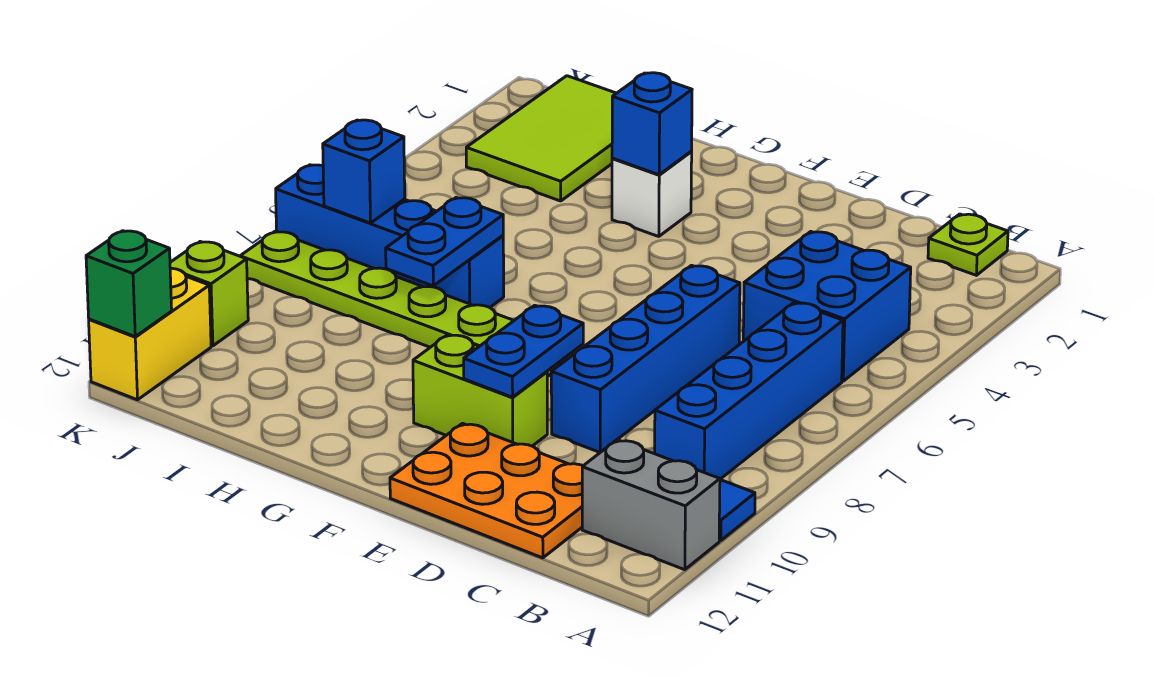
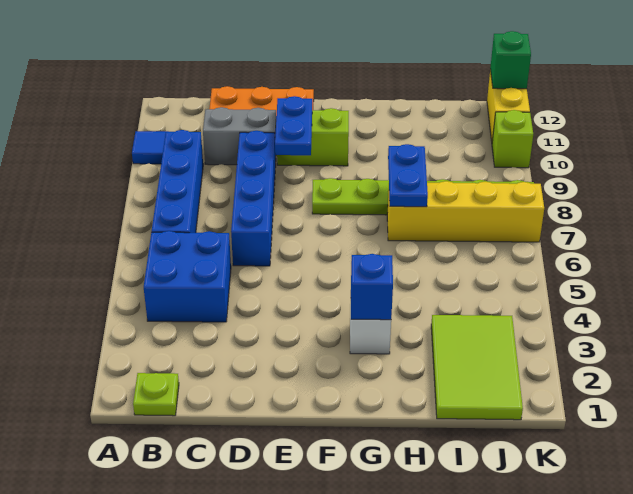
grey brick A11:B11 level 1 -> grey brick C10:D10 level 1
blue brick H7:K7 level 1 -> yellow brick H7:K7 level 1
blue brick J7 level 2 -> none

